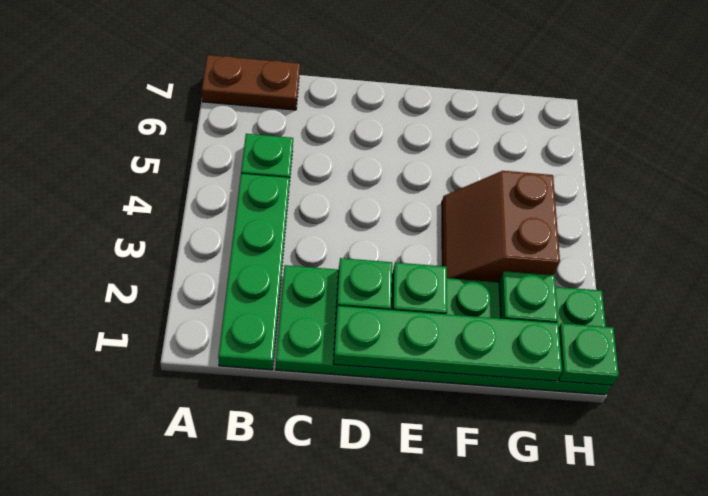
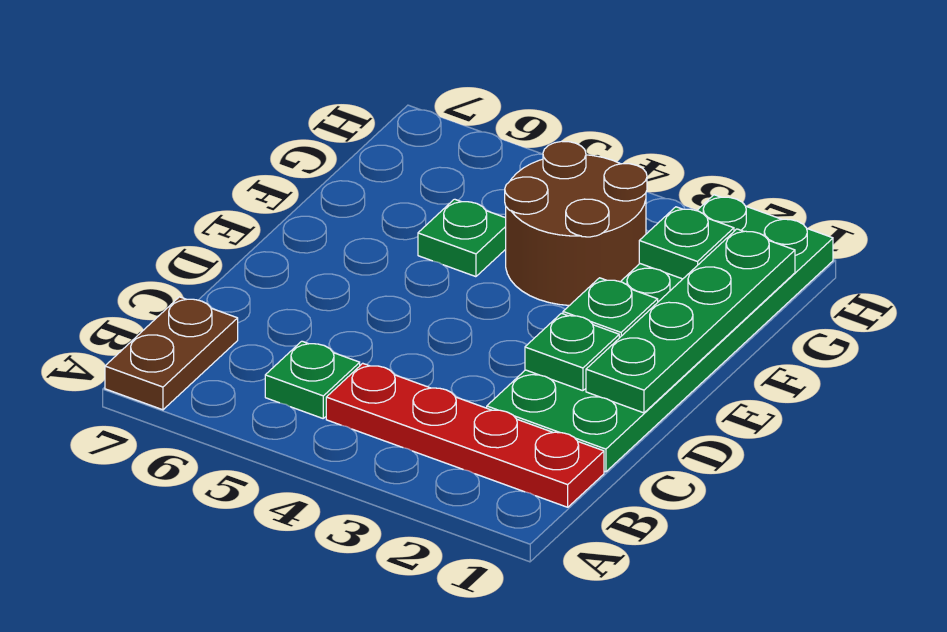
green plate B1:B4 level 1 -> red plate B1:B4 level 1
brown slope F3:G4 level 1 top G -> brown round brick F3:G4 level 1
green plate H1 level 2 -> green plate F5 level 1

